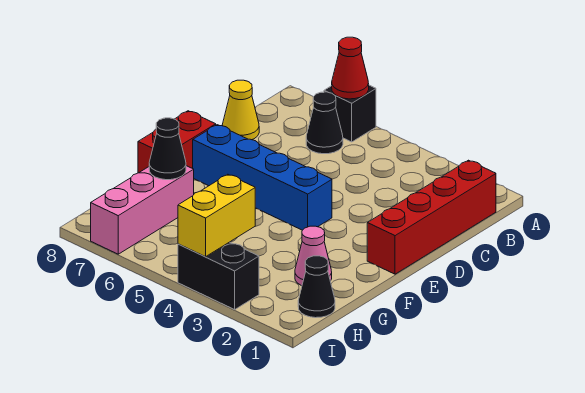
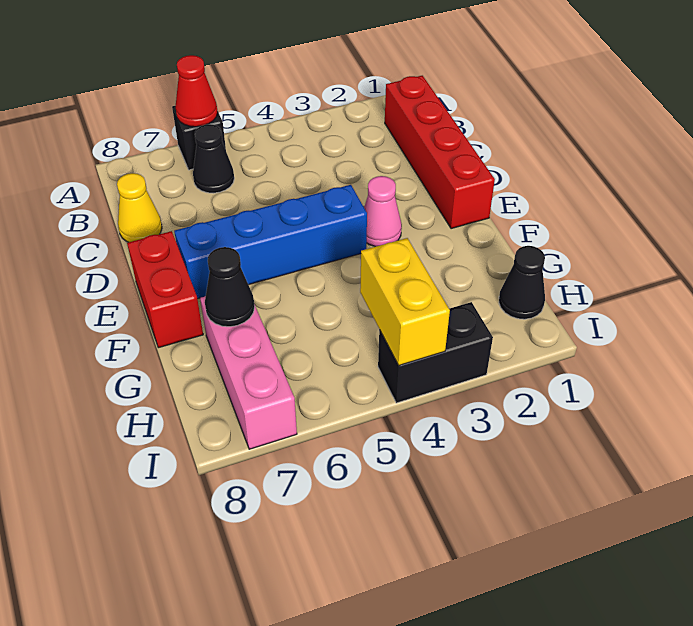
pink cone G2 level 1 -> pink cone E3 level 1

